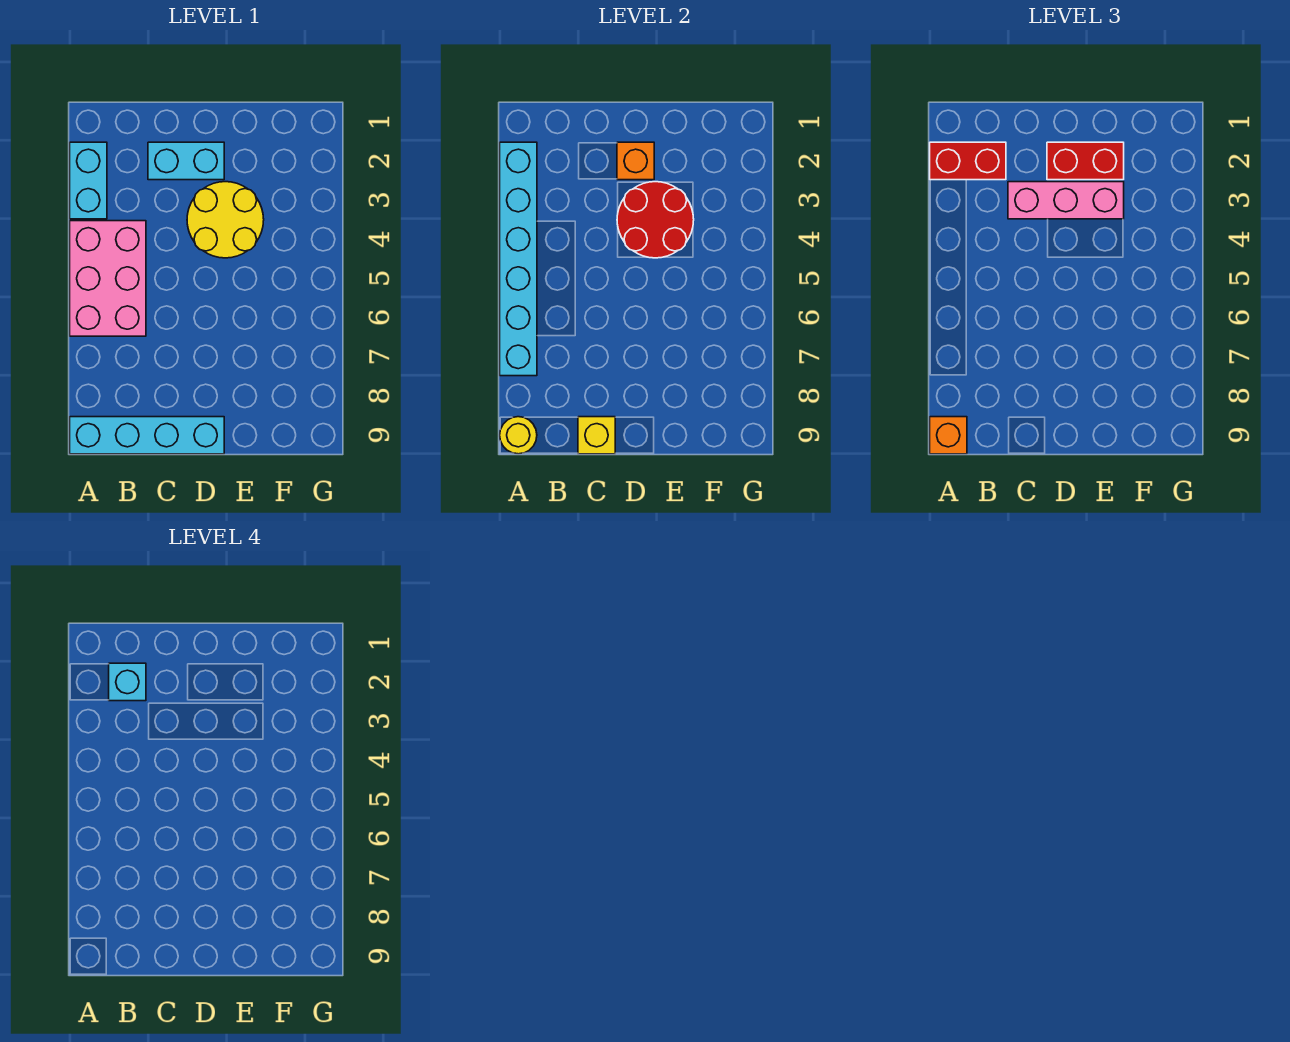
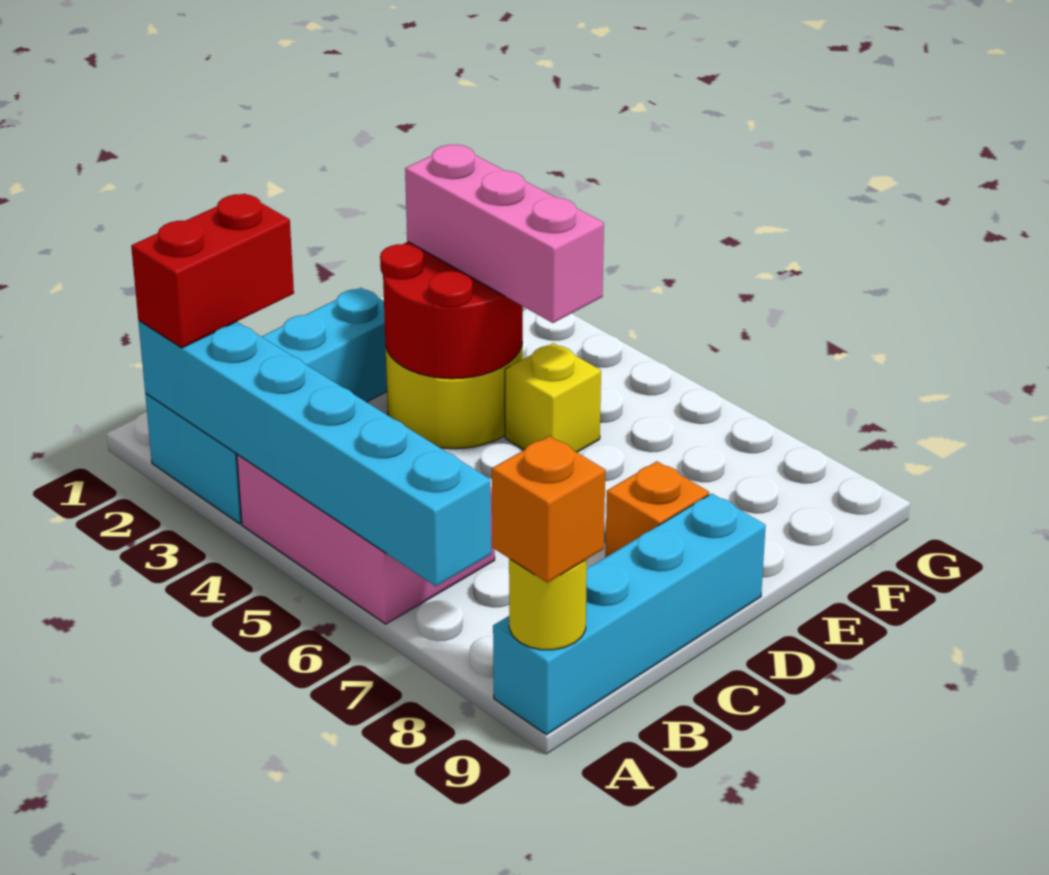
cyan brick B2 level 4 -> none
pink brick C3:E3 level 3 -> pink brick E3:E5 level 3
yellow brick C9 level 2 -> yellow brick E5 level 1
orange brick D2 level 2 -> orange brick D8 level 1
red brick D2:E2 level 3 -> none

